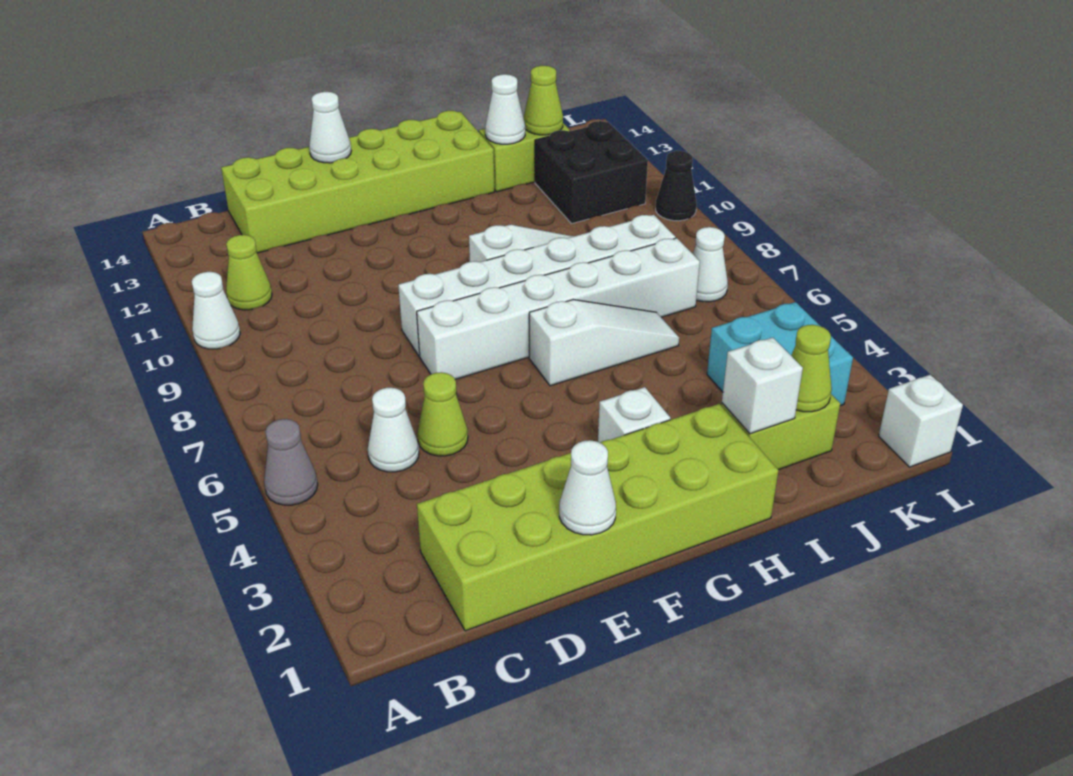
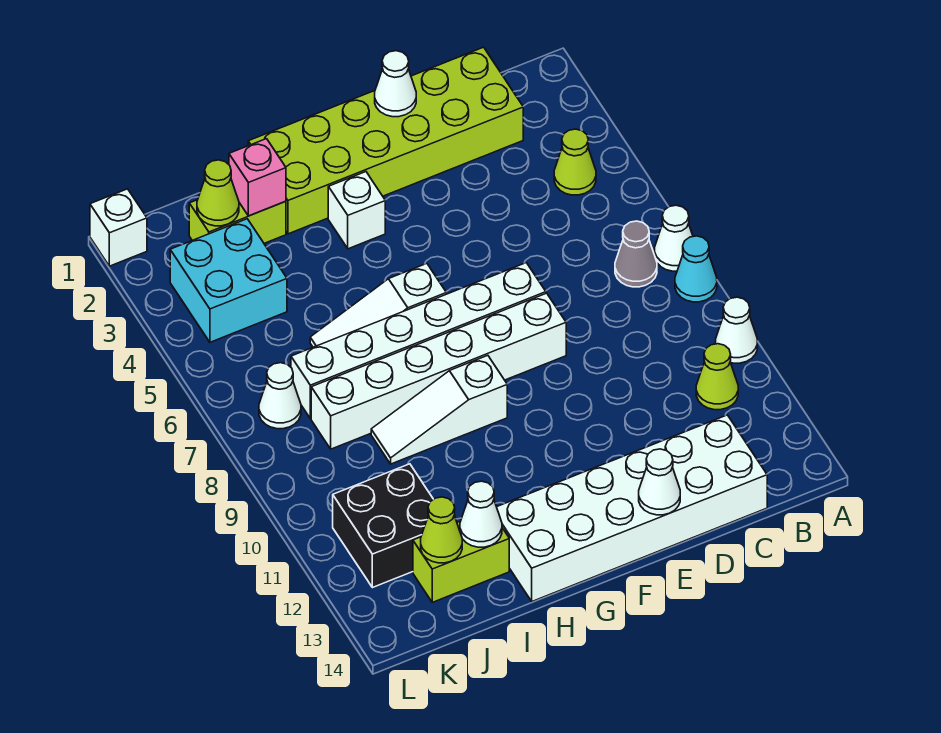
grey cone A5 level 1 -> grey cone B7 level 1
none -> cyan cone A8 level 1
white cone C5 level 1 -> white cone A7 level 1
lime brick C13:H14 level 1 -> white brick C13:H14 level 1
lime cone D5 level 1 -> lime cone B4 level 1
white brick I2 level 2 -> pink brick I2 level 2
black cone L10 level 1 -> none

